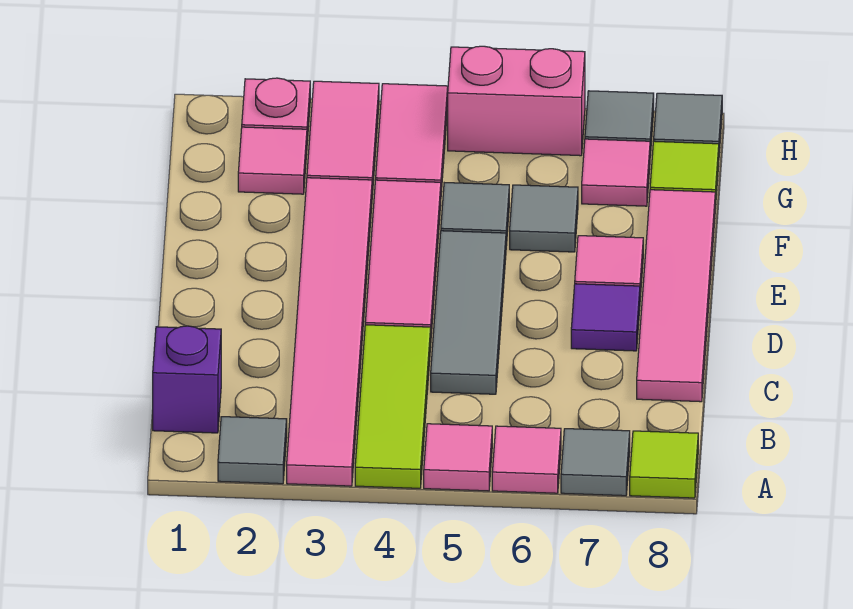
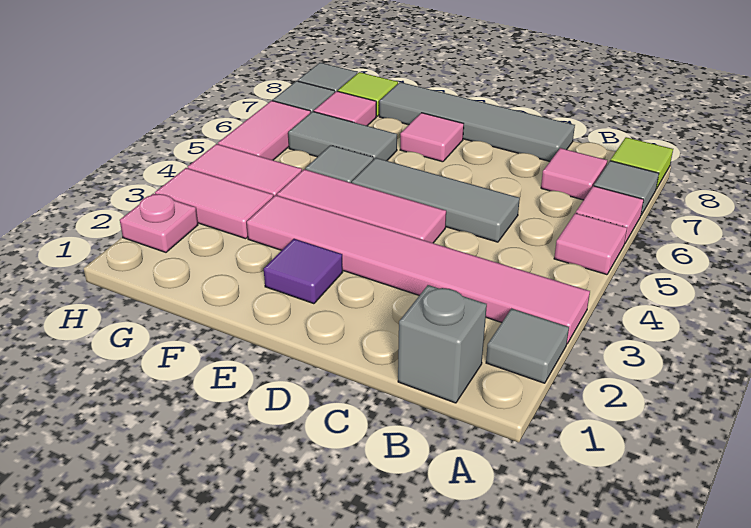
lime tile A4:C4 level 1 -> none
purple brick B1 level 1 -> grey brick B1 level 1
pink tile C8:F8 level 1 -> grey tile C8:F8 level 1
purple tile D7 level 1 -> purple tile E2 level 1
grey tile F6 level 1 -> grey tile F6:G6 level 1
pink tile G2 level 1 -> pink tile B7 level 1
pink brick H5:H6 level 1 -> pink tile H5:H6 level 1

